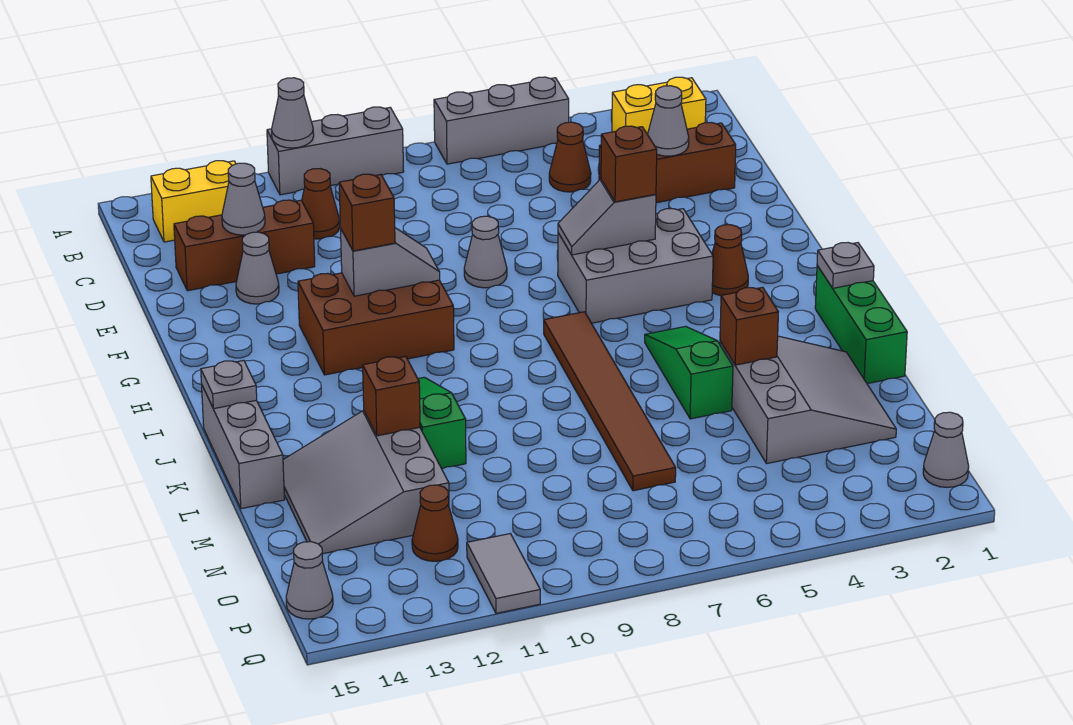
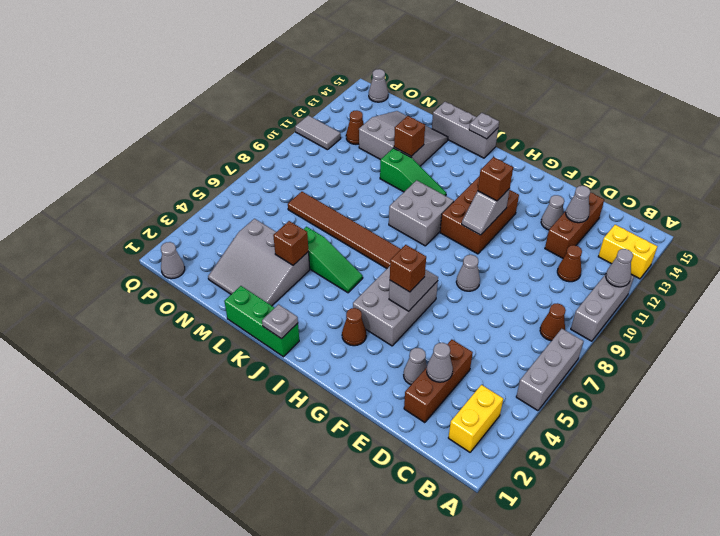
yellow brick B13:B14 level 1 -> yellow brick A13:B13 level 1
brown cone C5 level 1 -> brown cone B8 level 1
none -> grey cone E3 level 1
none -> grey brick I9:J10 level 1

